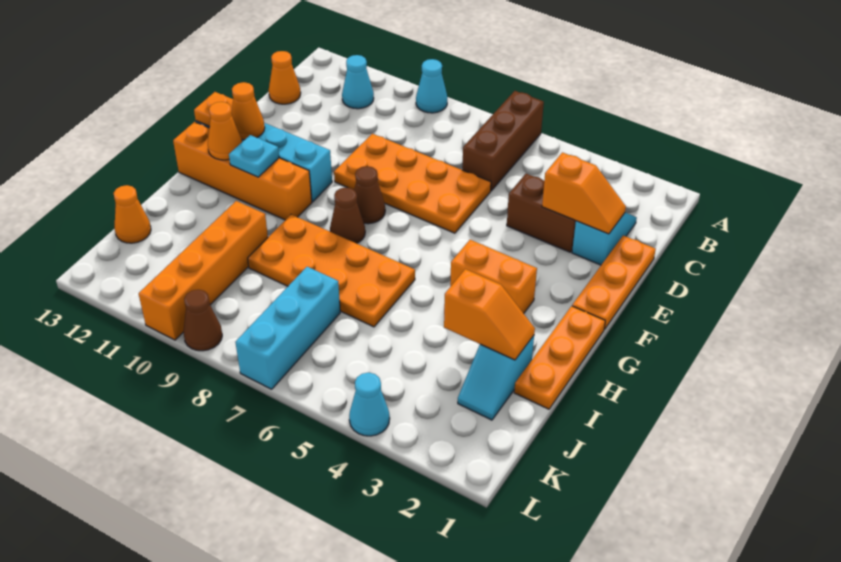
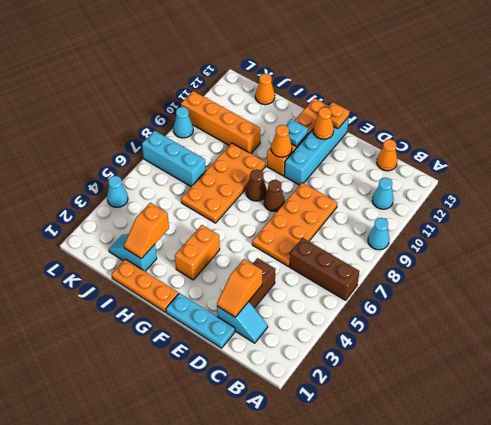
orange plate D1:F1 level 1 -> cyan plate D1:F1 level 1
orange cone G12 level 2 -> orange cone G10 level 2
brown cone L9 level 1 -> cyan cone L9 level 1

